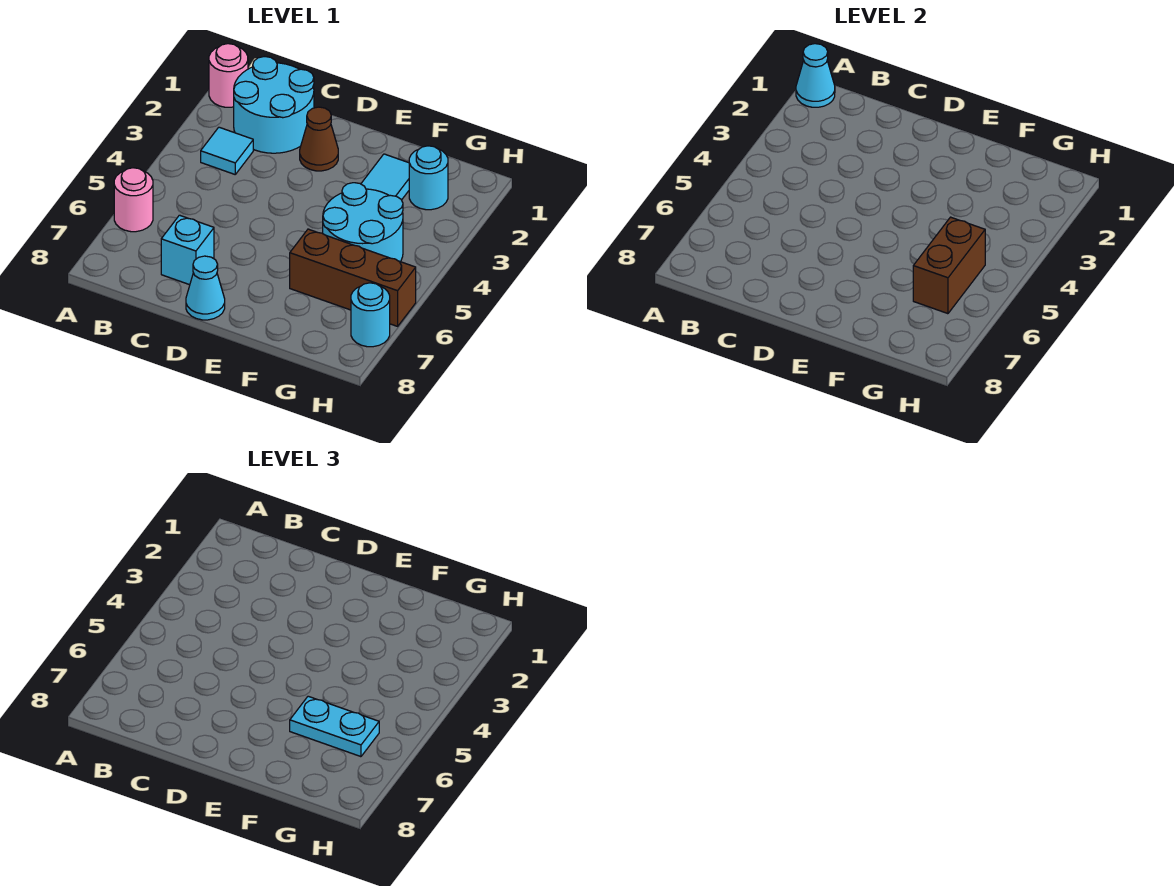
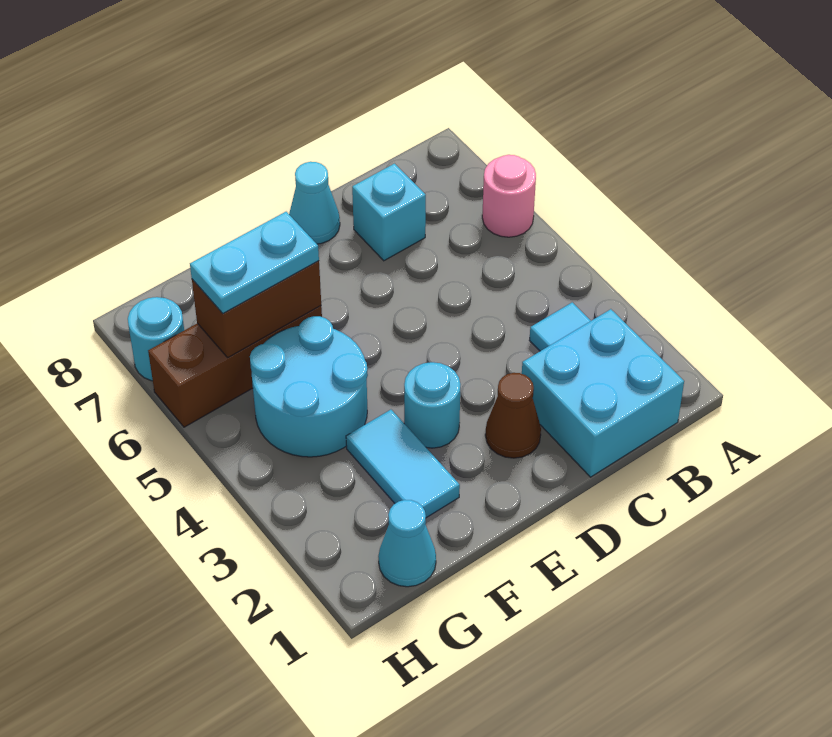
pink round brick A1 level 1 -> none
cyan cone A1 level 2 -> cyan cone G1 level 1
cyan round brick B1:C2 level 1 -> cyan brick B1:C2 level 1
cyan round brick G2 level 1 -> cyan round brick E3 level 1
brown brick G5:G6 level 2 -> brown brick F6:G6 level 2

